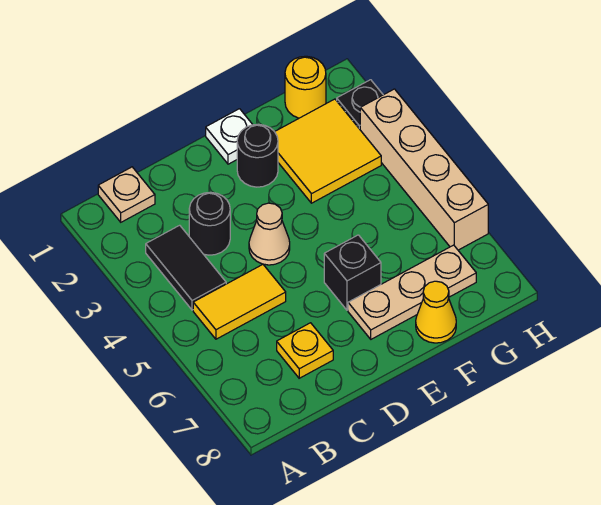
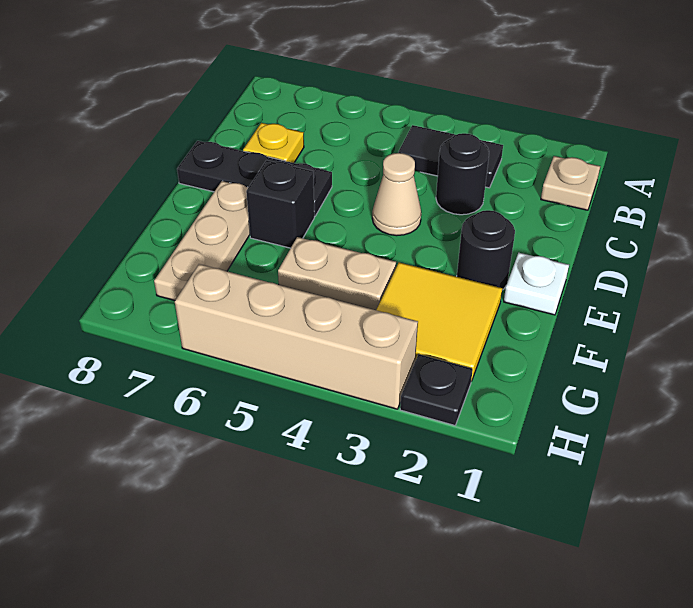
yellow tile B5:C5 level 1 -> none
none -> black plate D6:D8 level 1
none -> tan plate F4:F5 level 1
yellow cone F8 level 1 -> none
yellow round brick G1 level 1 -> none

